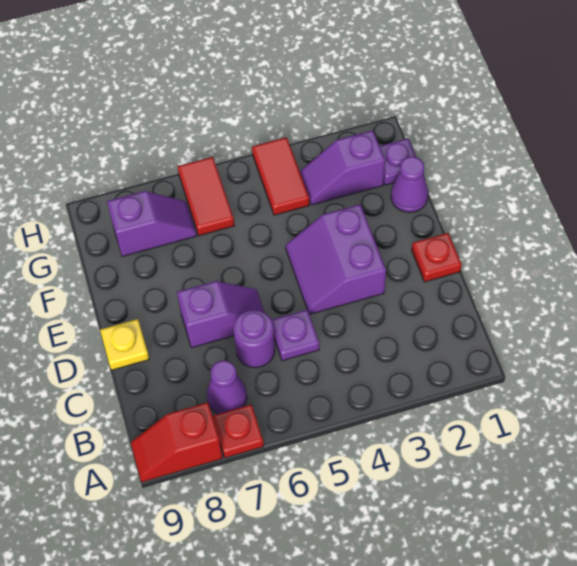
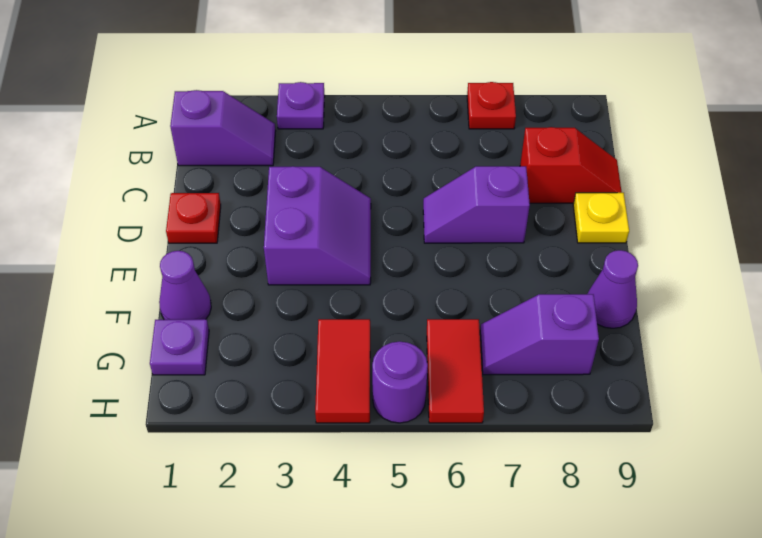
red slope A8:A9 level 1 top 8 -> red slope C8:C9 level 1 top 8
purple cone B7 level 1 -> purple cone F9 level 1
purple plate C5 level 1 -> purple plate A3 level 1
purple round brick C6 level 1 -> purple round brick H5 level 1
purple slope G2:G3 level 1 top 2 -> purple slope B1:B2 level 1 top 1

